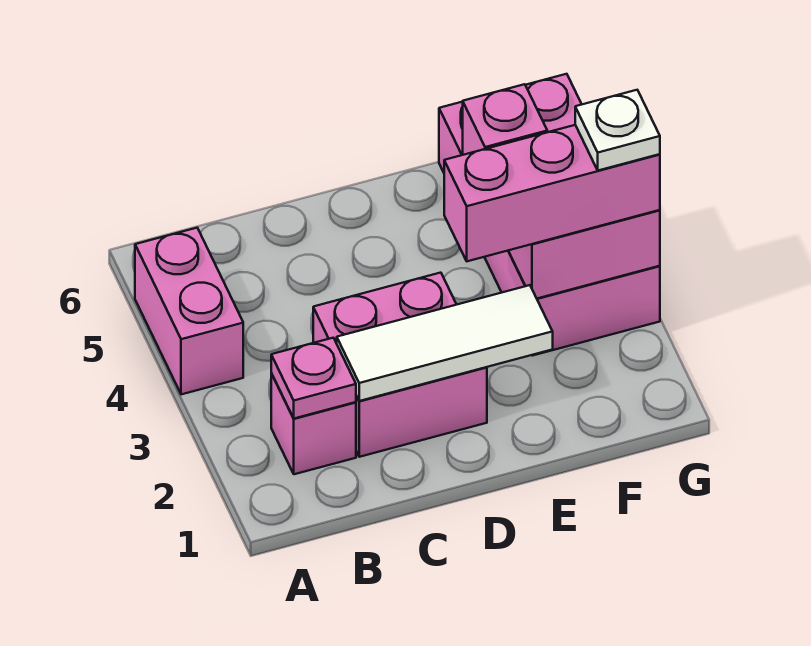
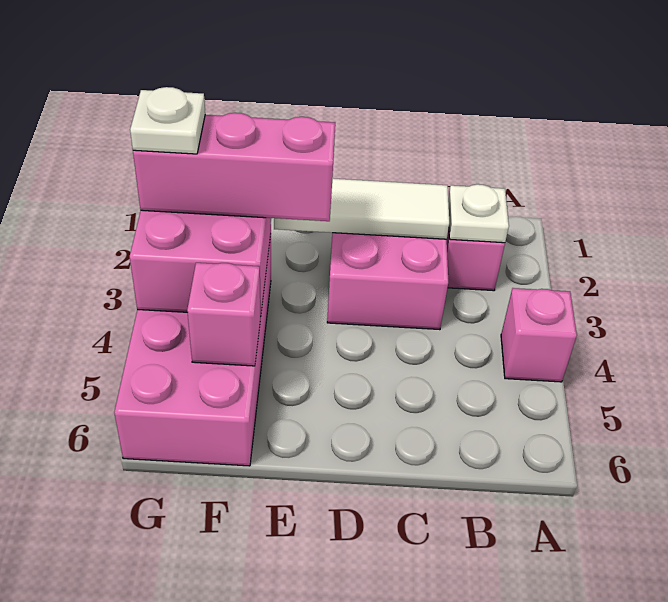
pink brick A4:A5 level 1 -> pink brick A4 level 1
pink plate B2 level 2 -> white plate B2 level 2

